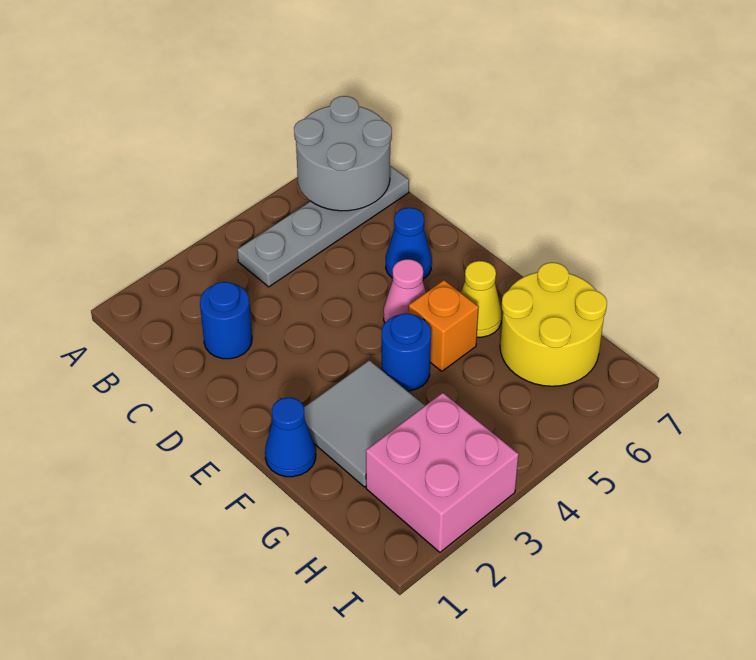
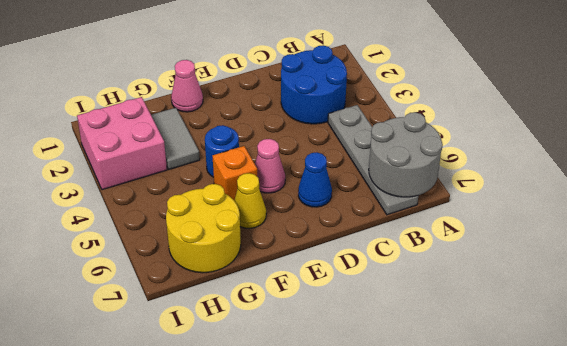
blue round brick C2 level 1 -> blue round brick B2:C3 level 1
blue cone F1 level 1 -> pink cone F1 level 1
grey tile F2:G3 level 1 -> grey tile G2:G3 level 1

